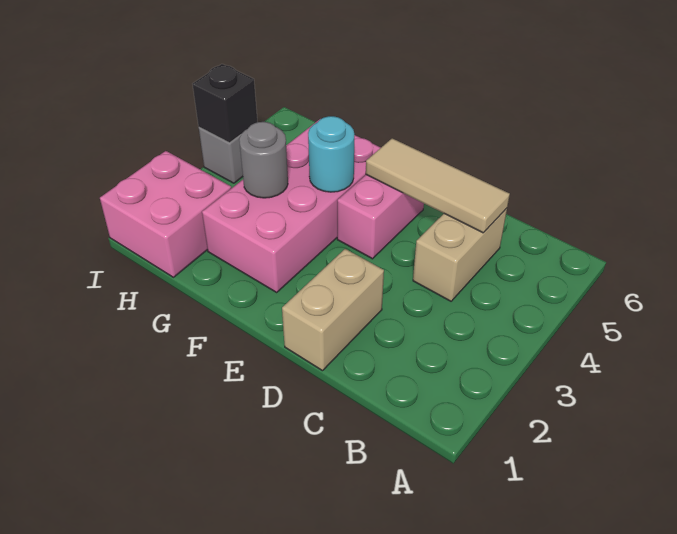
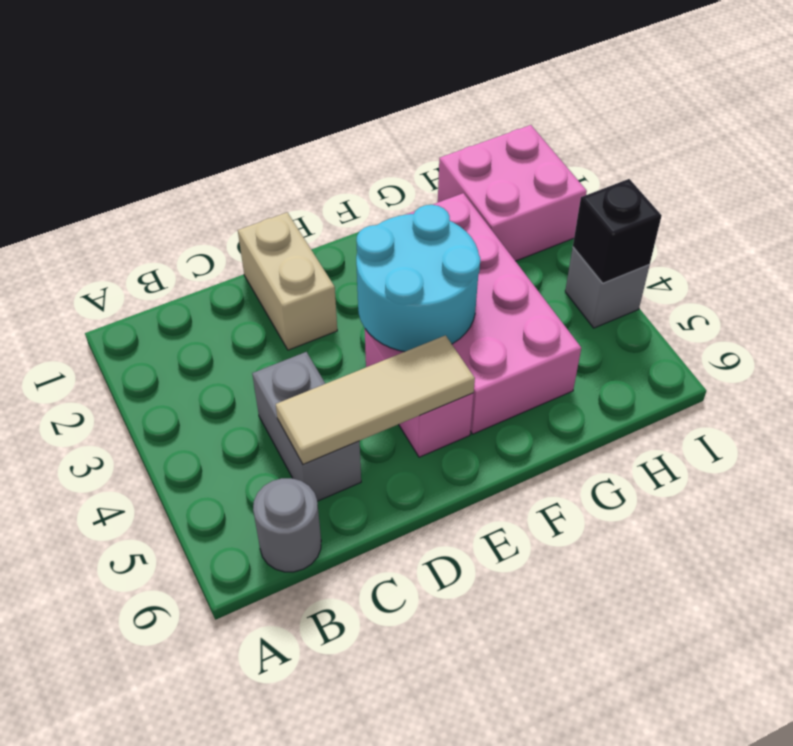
tan brick C4:C5 level 1 -> grey brick C4:C5 level 1
cyan round brick F4 level 2 -> cyan round brick E3:F4 level 2
grey round brick G3 level 2 -> grey round brick B6 level 1

